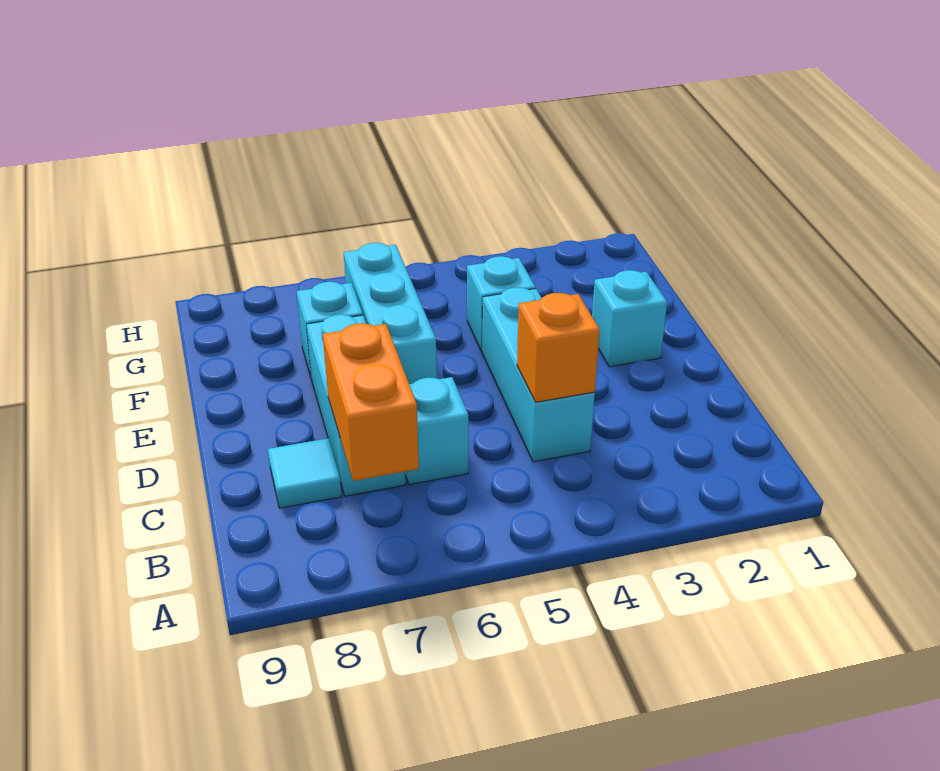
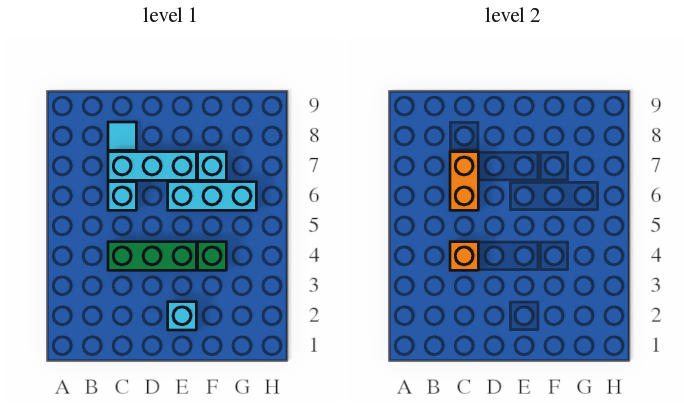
orange brick B7:C7 level 2 -> orange brick C6:C7 level 2
cyan brick C4:E4 level 1 -> green brick C4:E4 level 1
cyan brick F4 level 1 -> green brick F4 level 1

